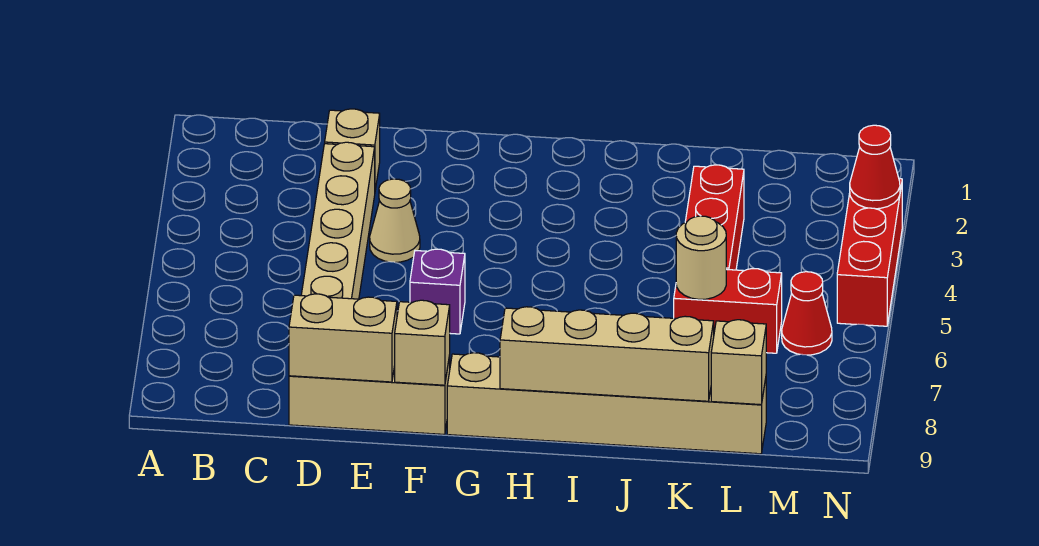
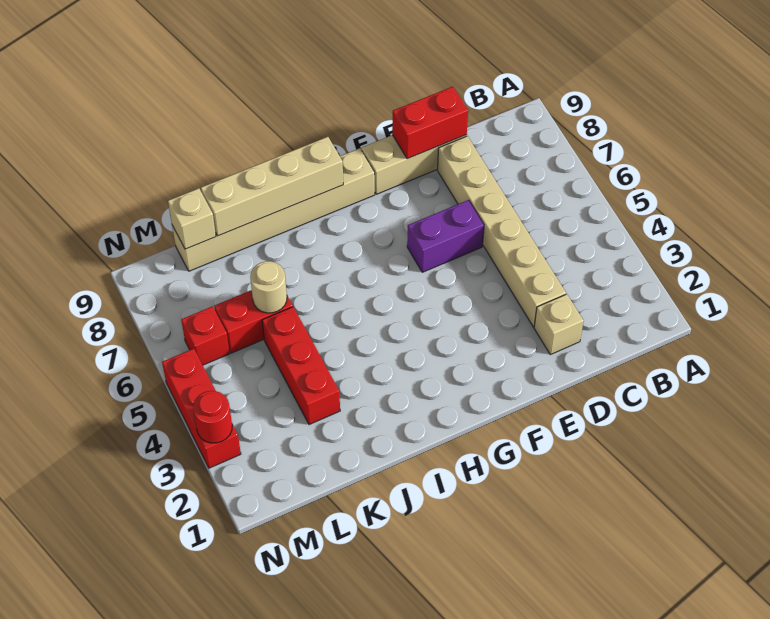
tan brick D9:E9 level 2 -> red brick D9:E9 level 2
tan cone E4 level 1 -> none
purple brick F6 level 1 -> purple brick E6:F6 level 1
tan brick F9 level 2 -> none
red cone M6 level 1 -> red brick M6 level 1
red cone N3 level 2 -> red round brick N3 level 2

